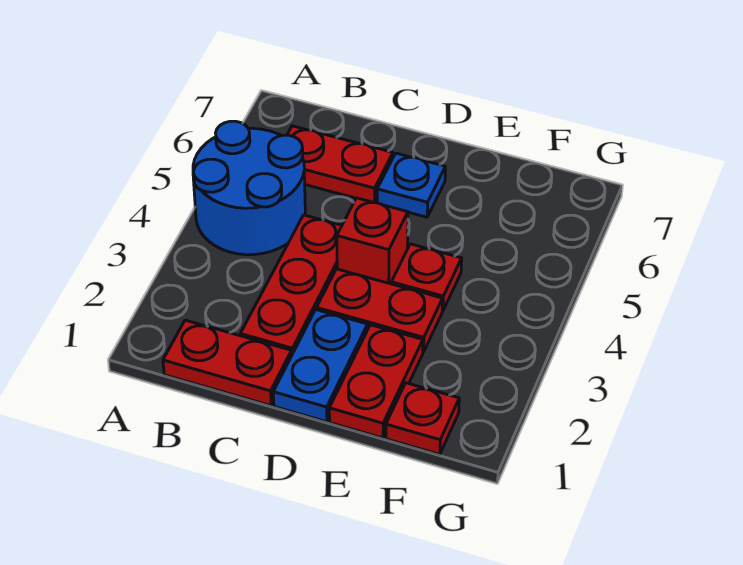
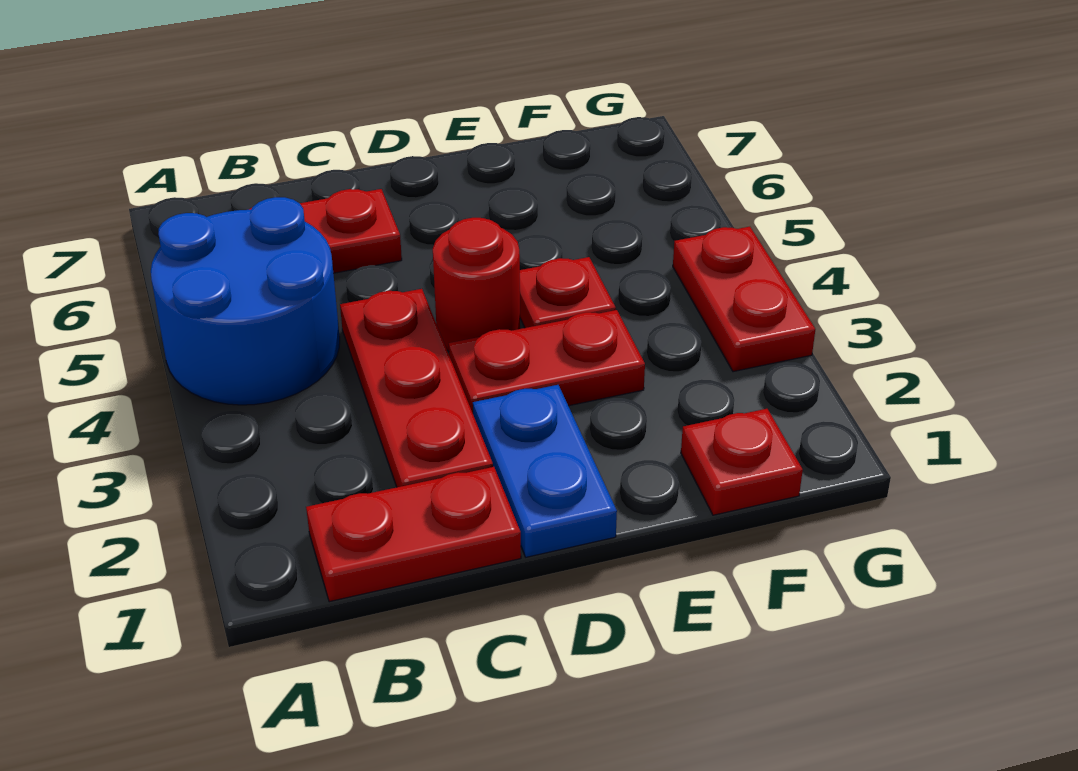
red brick D4 level 1 -> red round brick D4 level 1
blue plate D6 level 1 -> none
red plate E1:E2 level 1 -> red plate G3:G4 level 1

